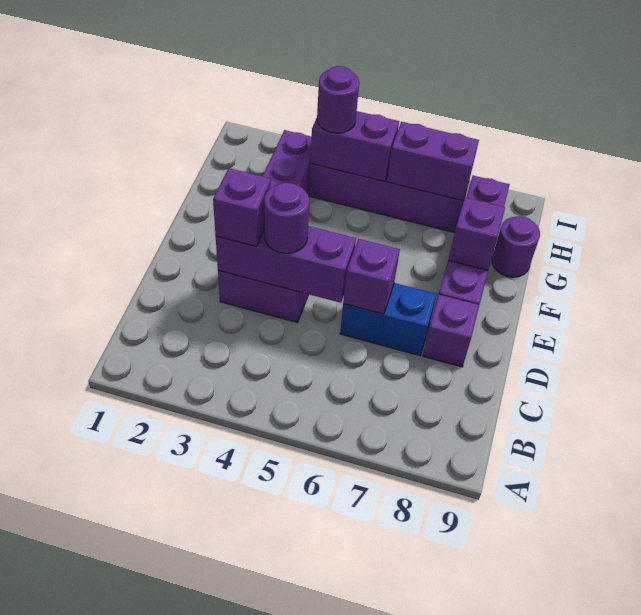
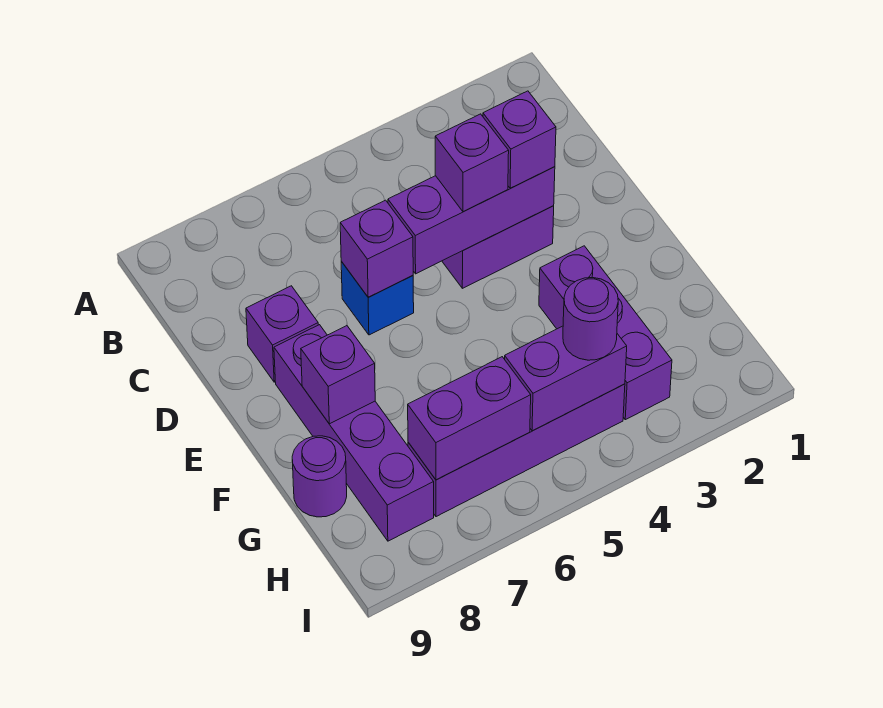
purple round brick D4 level 3 -> purple brick D4 level 3
blue brick D6:D7 level 1 -> blue brick D6 level 1

